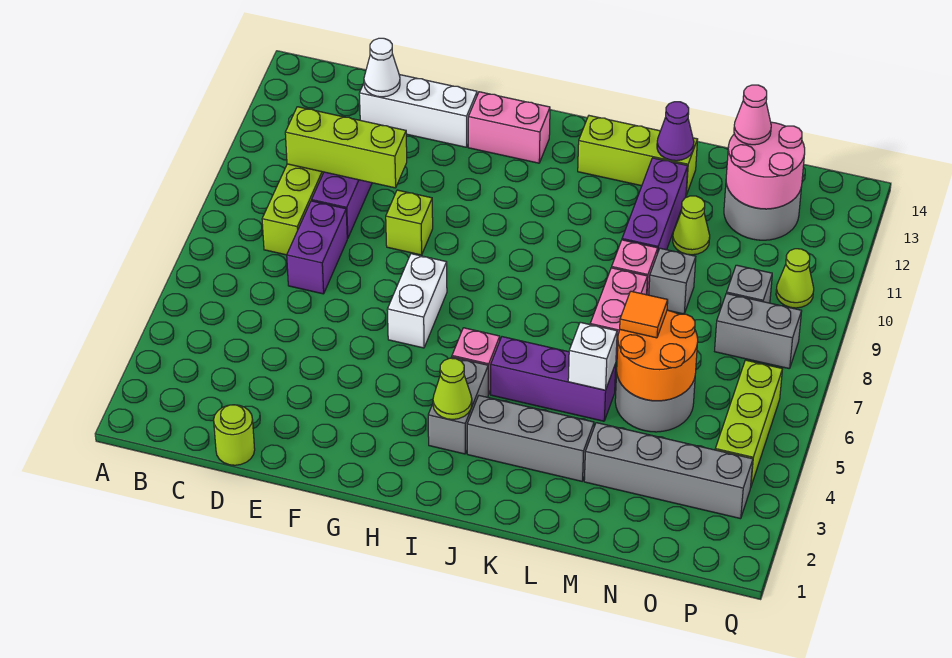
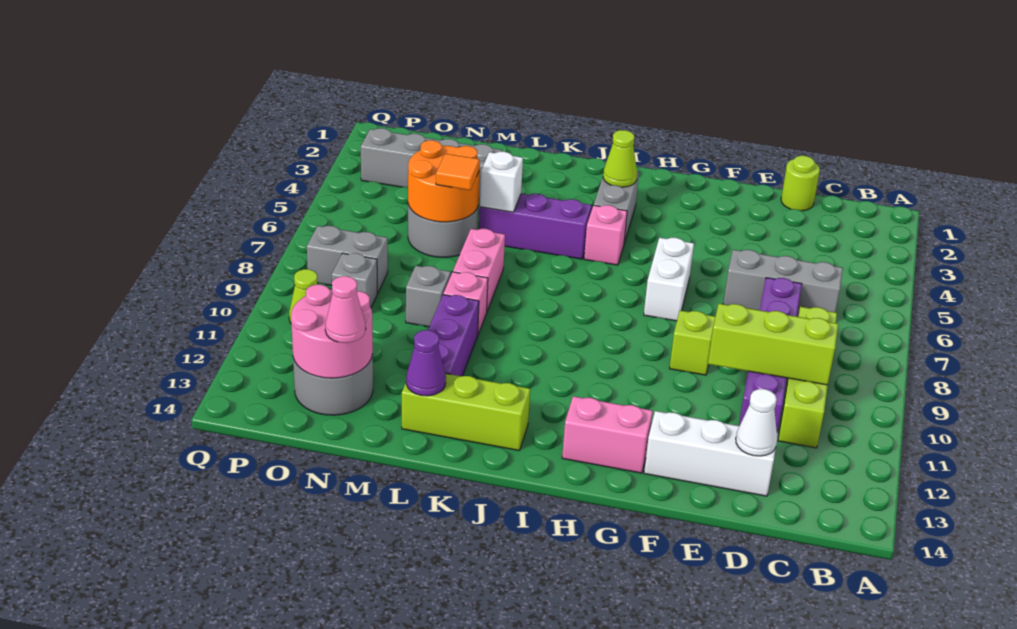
grey brick J3:L3 level 1 -> grey brick C6:E6 level 1
lime cone M11 level 1 -> none
lime brick P4:P6 level 1 -> none

